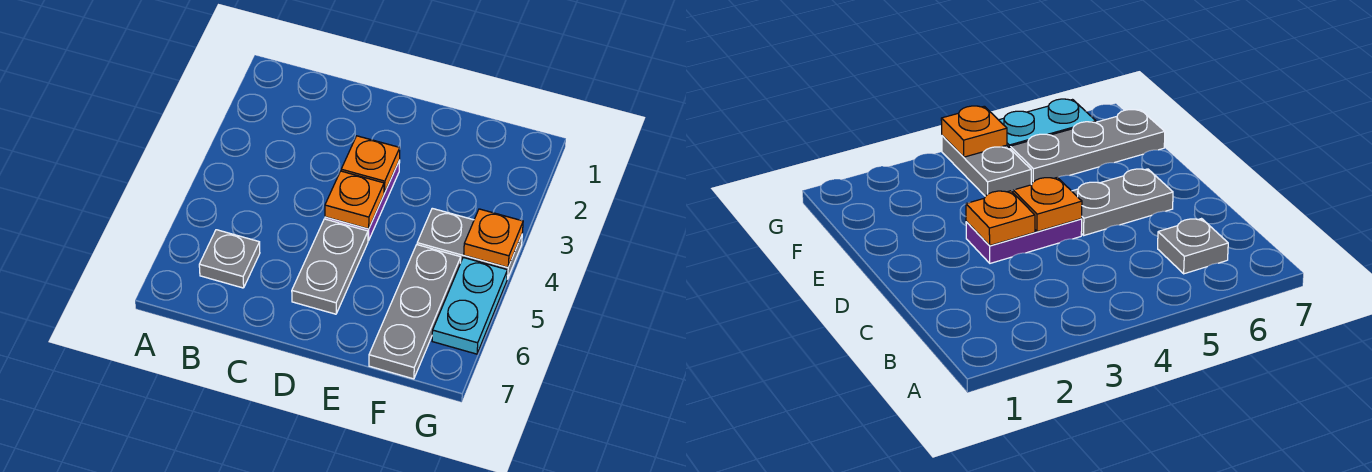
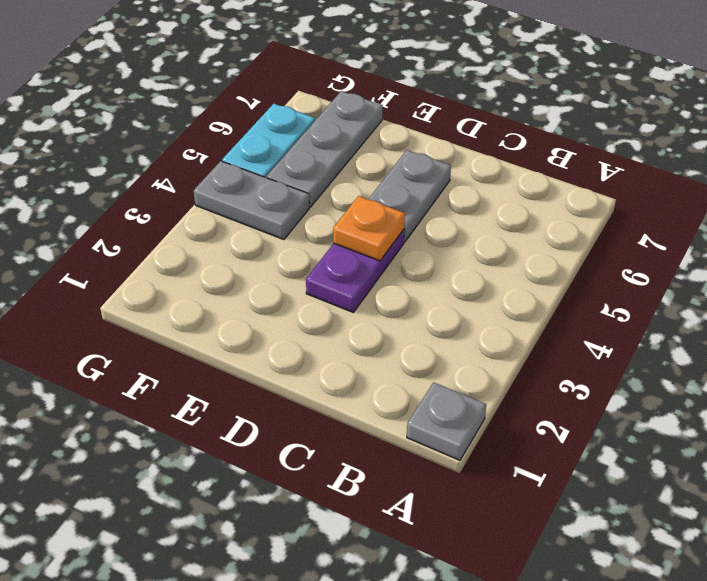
grey plate B6 level 1 -> grey plate A1 level 1
orange plate D3 level 2 -> none
orange plate G4 level 2 -> none

